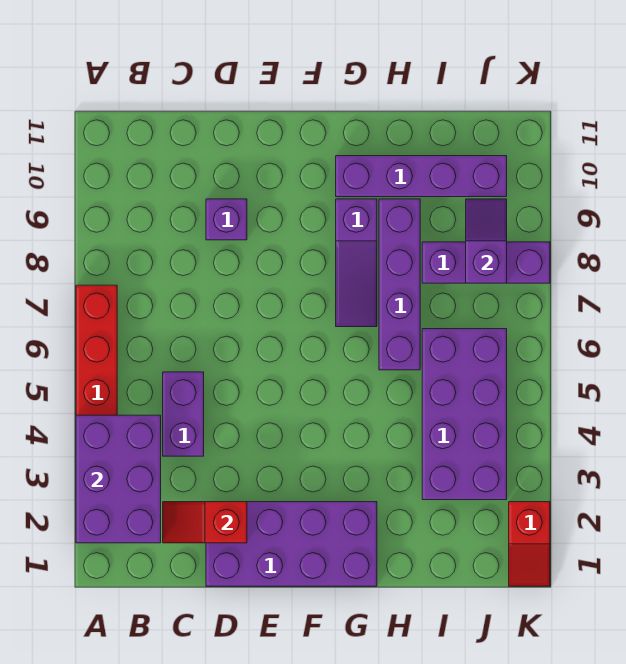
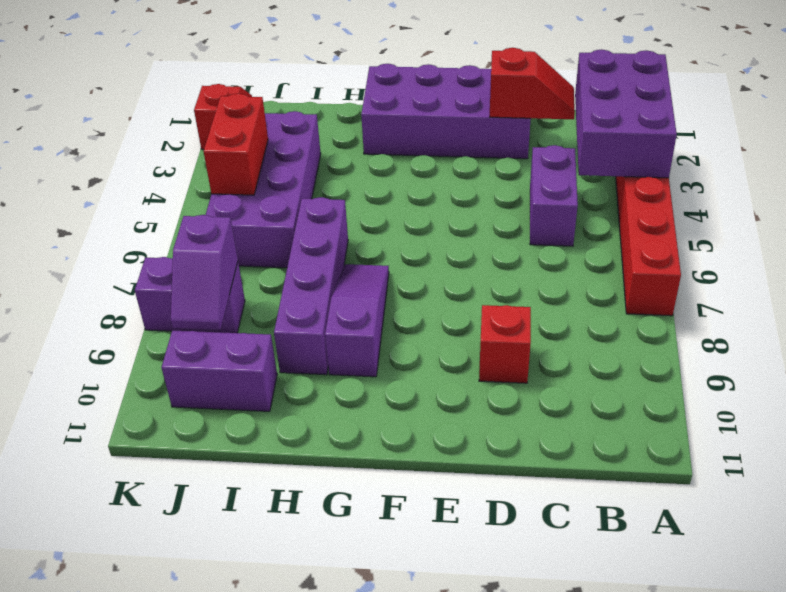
purple brick D9 level 1 -> red brick D9 level 1
purple brick G10:J10 level 1 -> purple brick I10:J10 level 1
purple brick I8:K8 level 1 -> purple brick J8:K8 level 1
none -> red brick J4:J5 level 2

